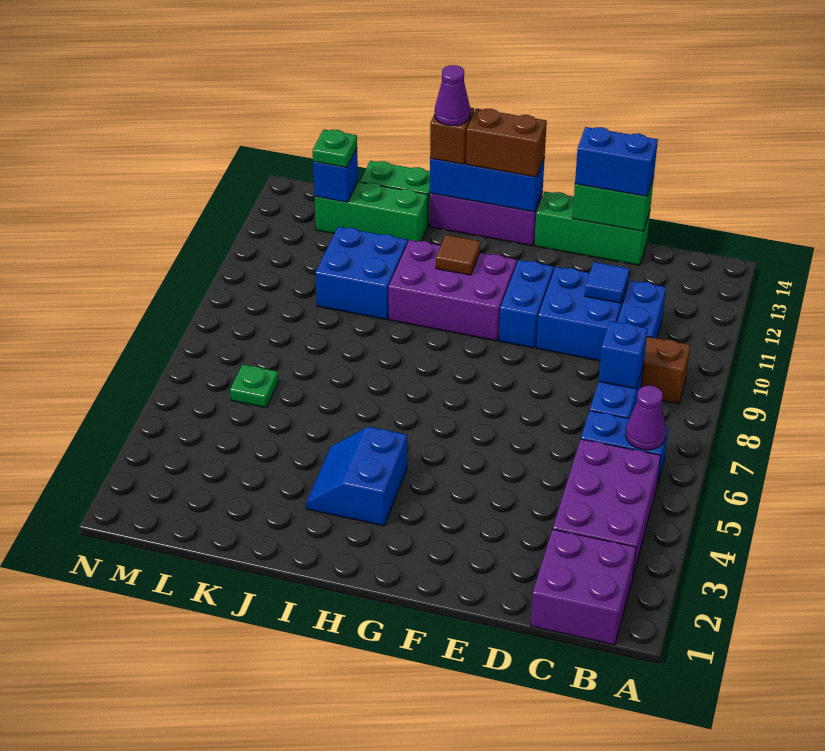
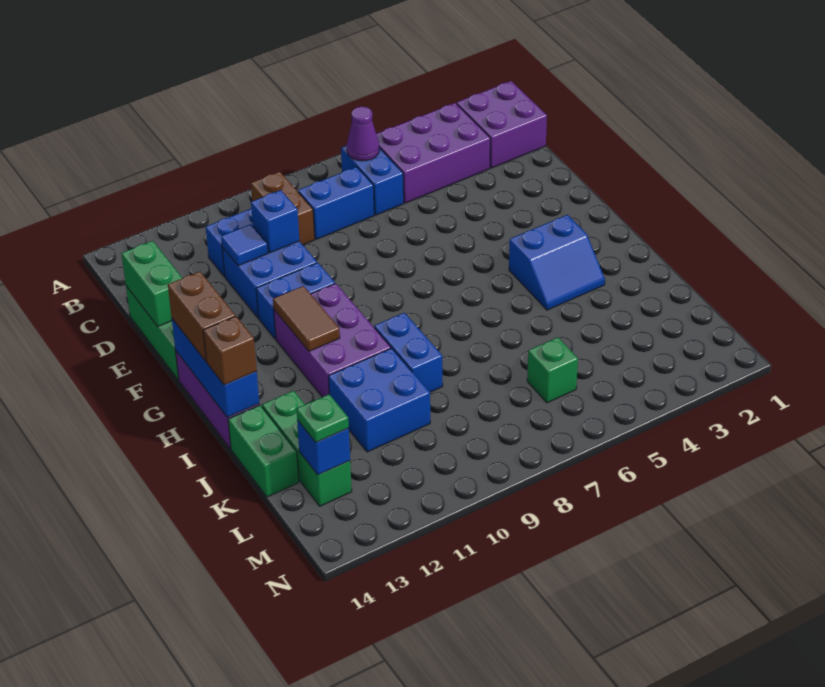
blue brick C8 level 2 -> blue brick D10 level 2
blue brick D14:E14 level 3 -> blue brick I9:J9 level 1
brown tile H11 level 2 -> brown tile G11:H11 level 2
purple cone I14 level 4 -> none
green plate L6 level 1 -> green brick L6 level 1

